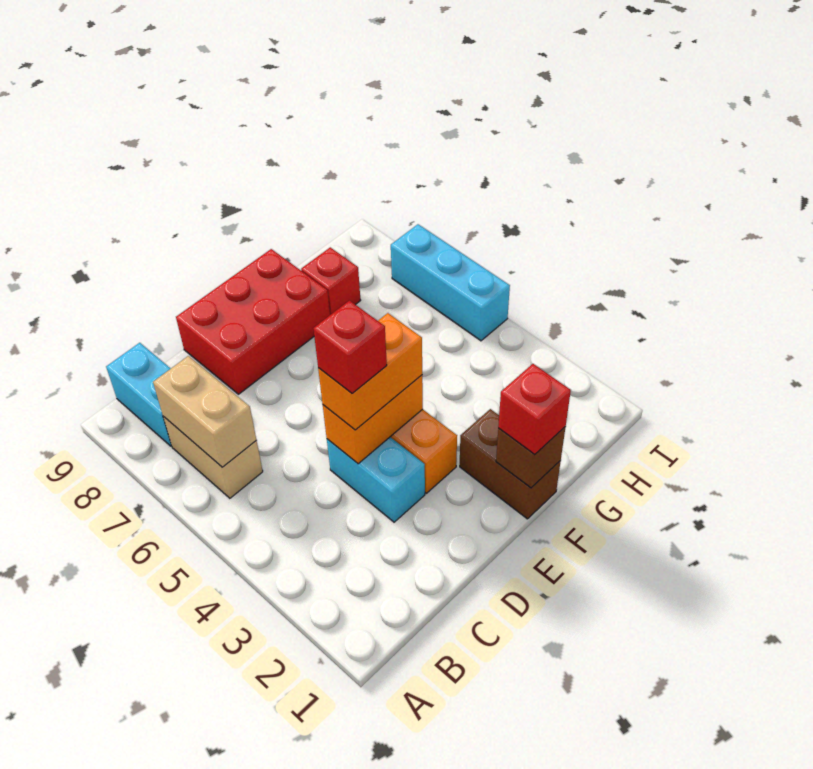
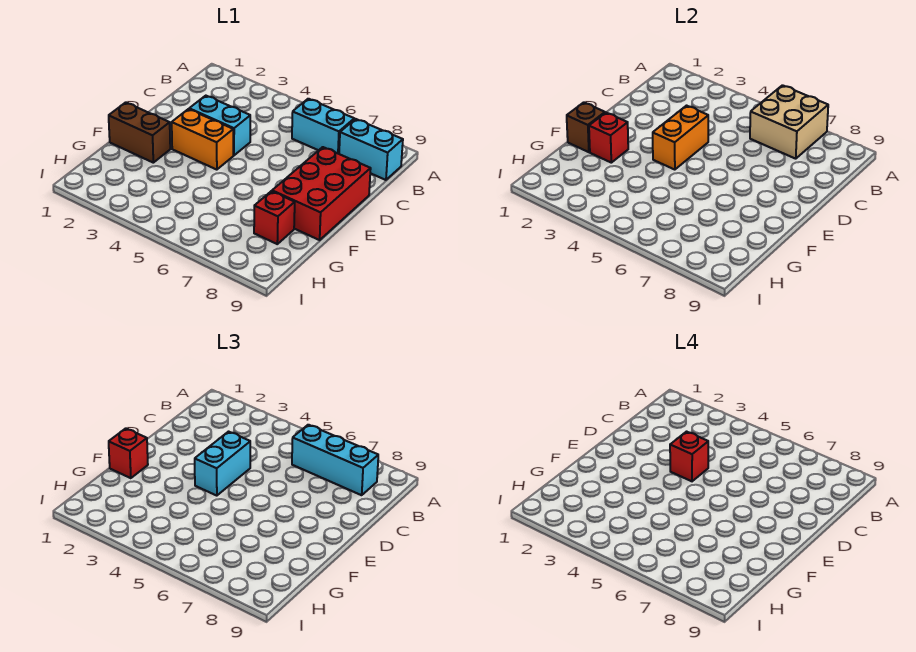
tan brick B6:B7 level 1 -> cyan brick B6:B7 level 1
tan brick B6:B7 level 2 -> tan brick A6:B7 level 2
orange brick D4:E4 level 3 -> cyan brick D4:E4 level 3
none -> red brick F2 level 2
cyan brick I5:I7 level 1 -> cyan brick B6:B8 level 3

